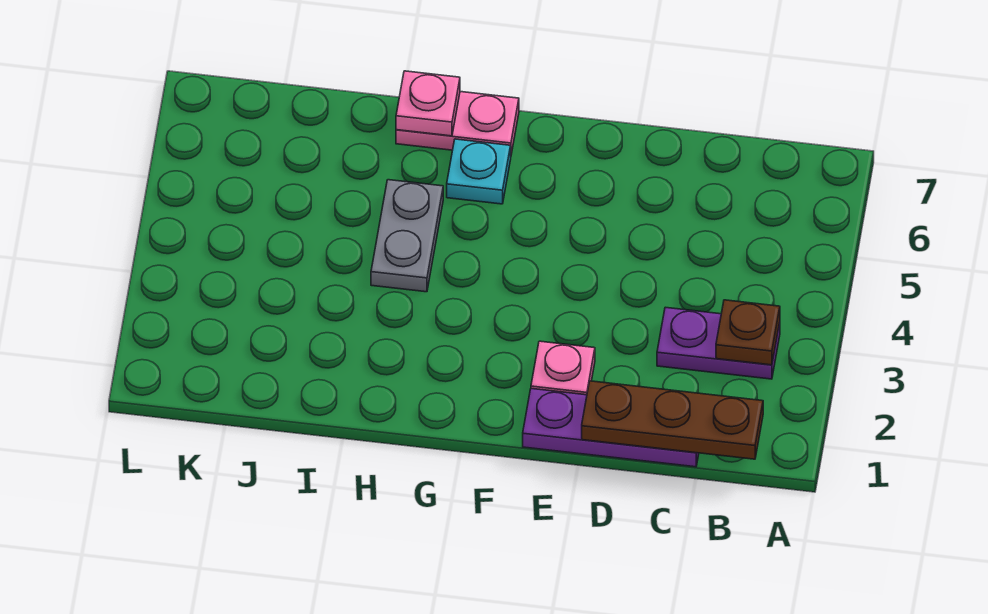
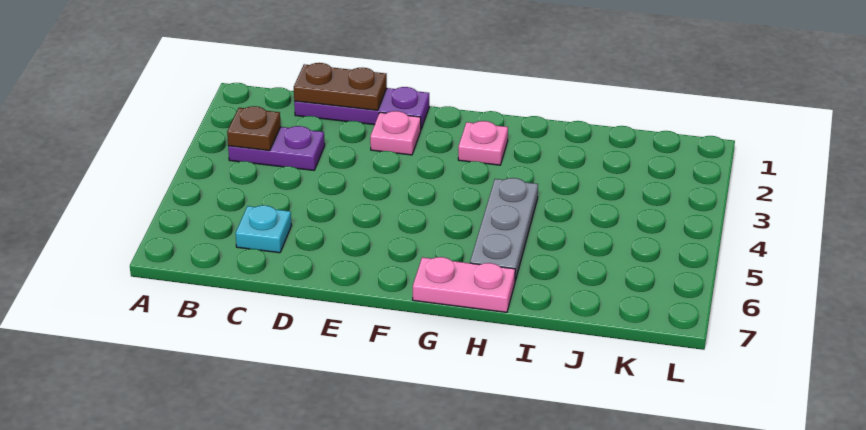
brown plate B1:D1 level 2 -> brown plate C1:D1 level 2
cyan plate G6 level 1 -> cyan plate C6 level 1
grey plate H4:H5 level 1 -> grey plate H4:H6 level 1
pink plate H7 level 2 -> pink plate G2 level 1

